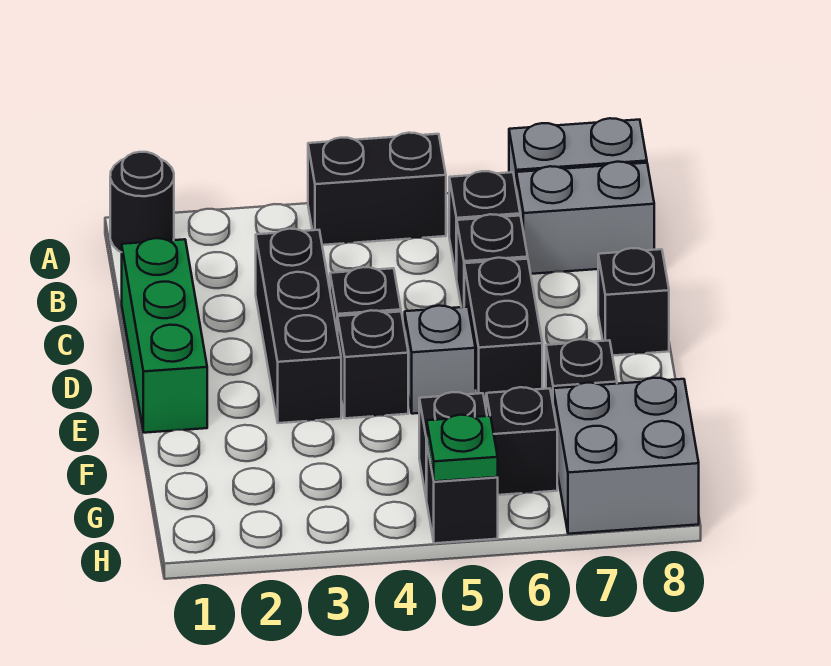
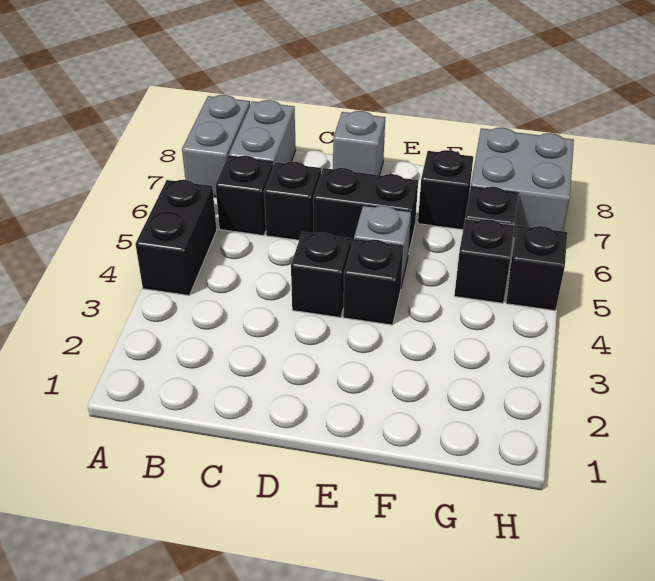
black round brick A1 level 1 -> none
green brick C1:E1 level 1 -> none
black brick C3:E3 level 1 -> none
black brick D8 level 1 -> grey brick D8 level 1
green plate H5 level 2 -> none

